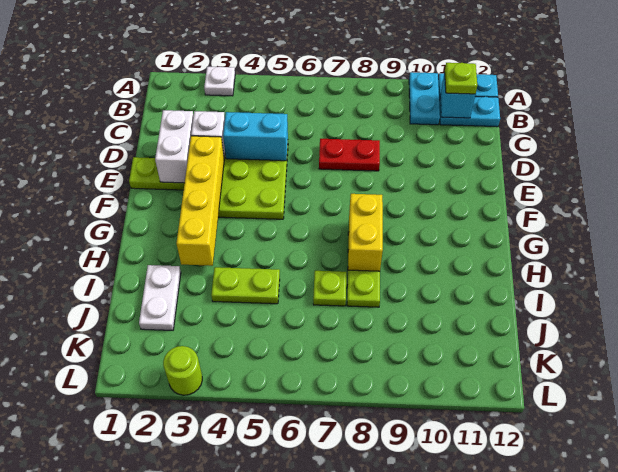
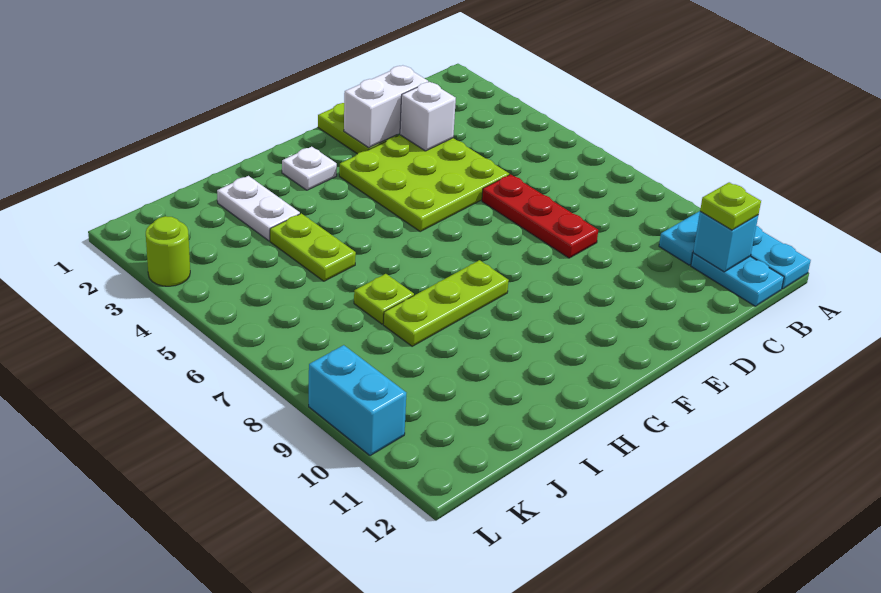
white plate A3 level 1 -> white plate G2 level 1
cyan brick D4:D5 level 2 -> cyan brick L9:L10 level 1
red plate D7:D8 level 1 -> red plate D6:D8 level 1
yellow brick E3:H3 level 2 -> none
yellow brick G8:H8 level 2 -> none
white plate I2:J2 level 1 -> white plate I2:I3 level 1

